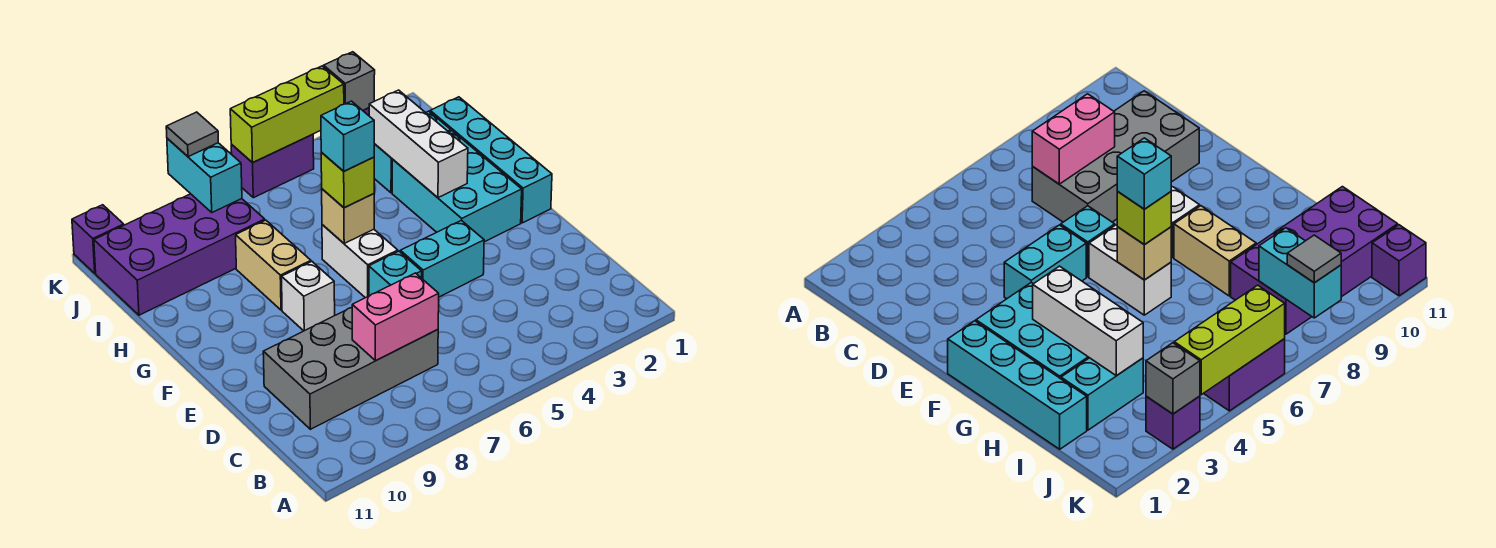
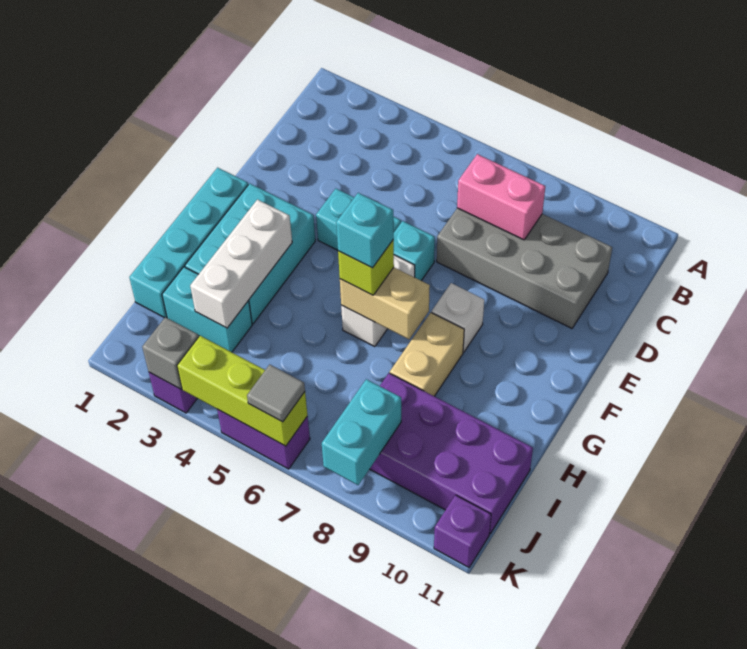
tan brick G6 level 2 -> tan brick G6:G7 level 2
grey tile K8 level 3 -> grey tile K6 level 3

